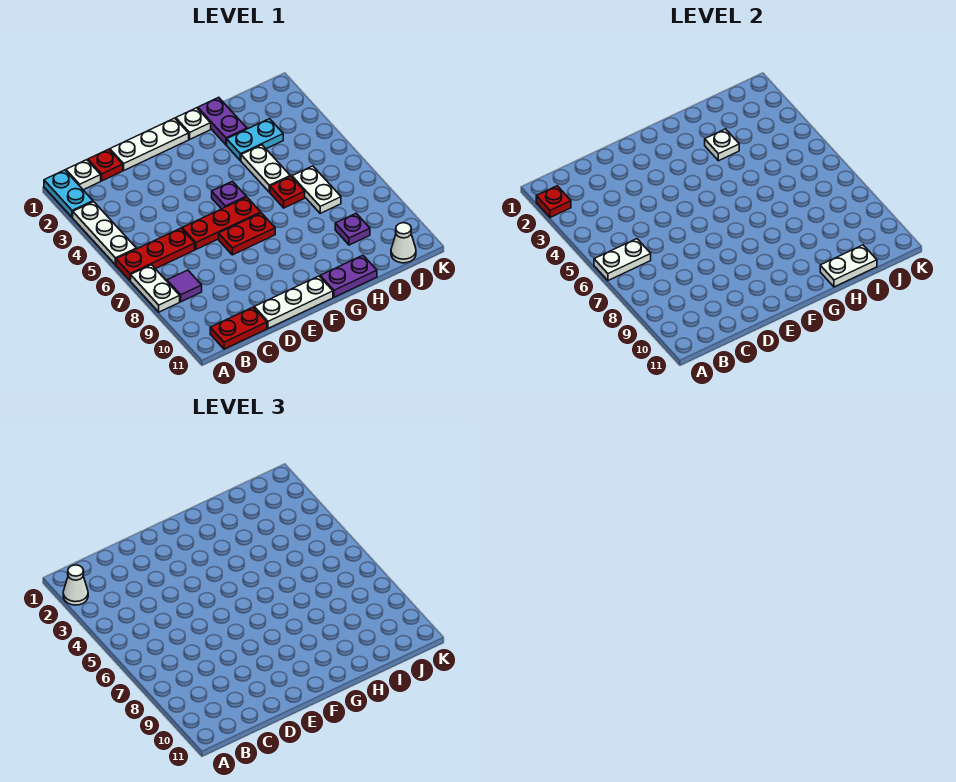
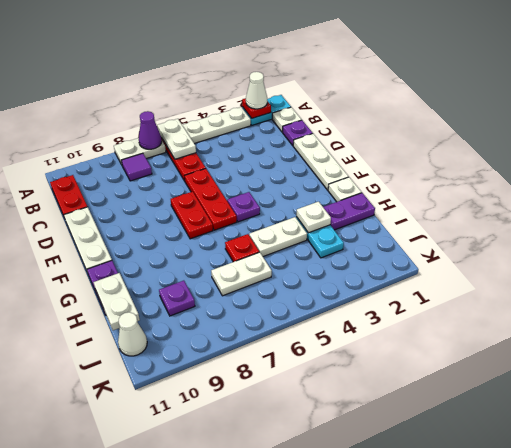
none -> purple cone A7 level 2
red plate C1 level 1 -> purple plate C1 level 1

